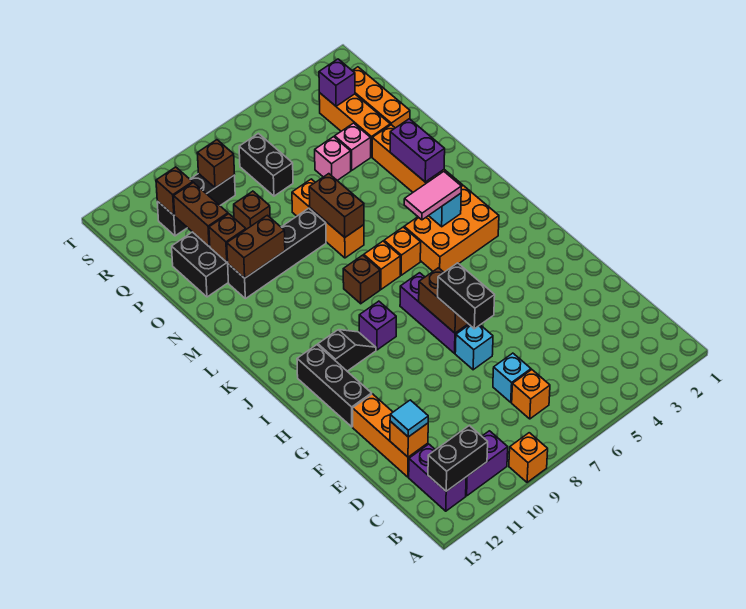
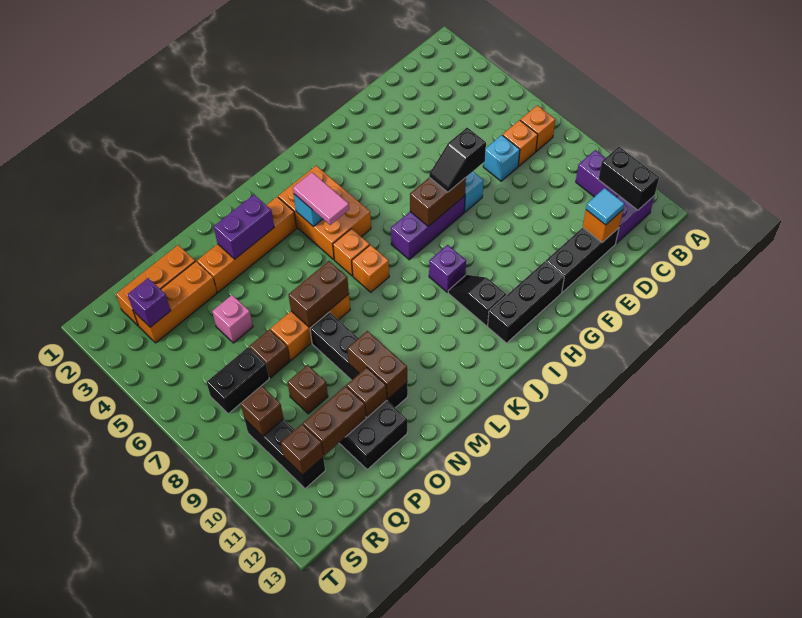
orange brick A9 level 1 -> orange brick B7 level 1
orange brick D12:F12 level 1 -> black brick D12:F12 level 1
black brick F7:G7 level 3 -> black slope F7:G7 level 3 top F
brown brick K8 level 1 -> brown brick P7 level 1
pink brick P4 level 1 -> none

